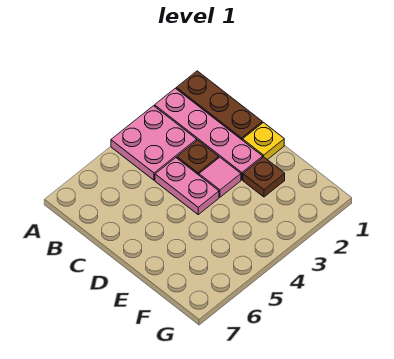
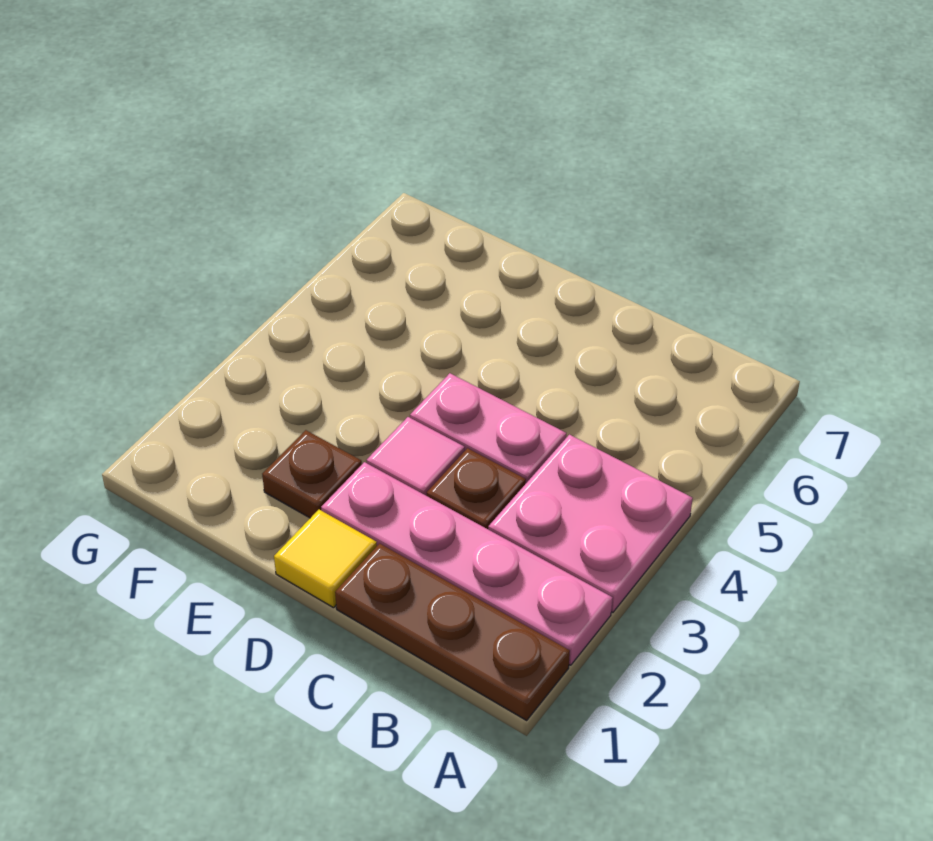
yellow plate D1 level 1 -> yellow tile D1 level 1

